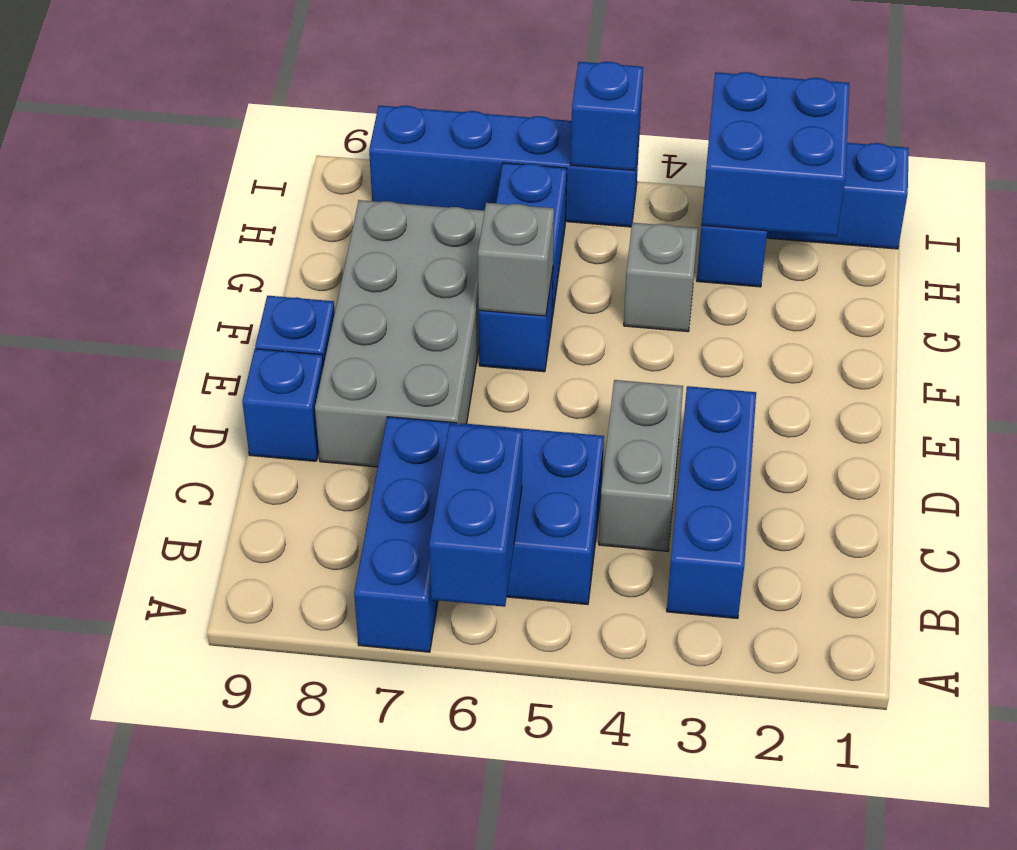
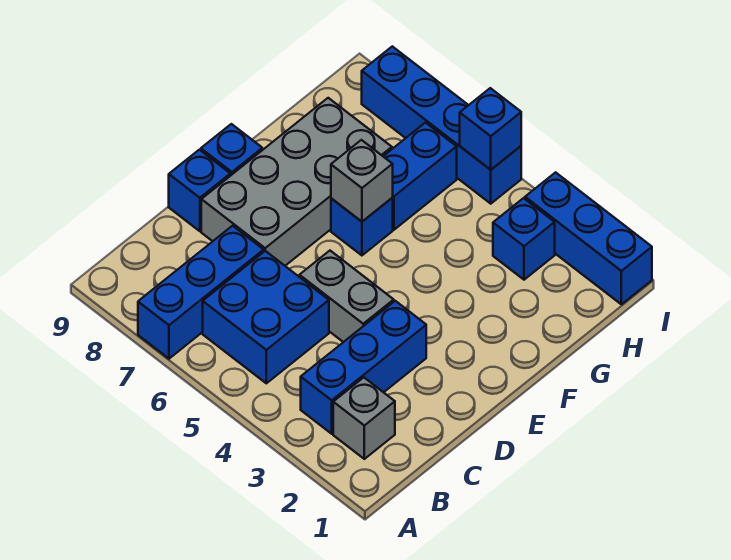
blue brick A6:B6 level 2 -> none
grey brick C4:D4 level 1 -> grey brick D4:D5 level 1
grey brick G4 level 1 -> grey brick B2 level 1
blue brick H2:I3 level 2 -> none

